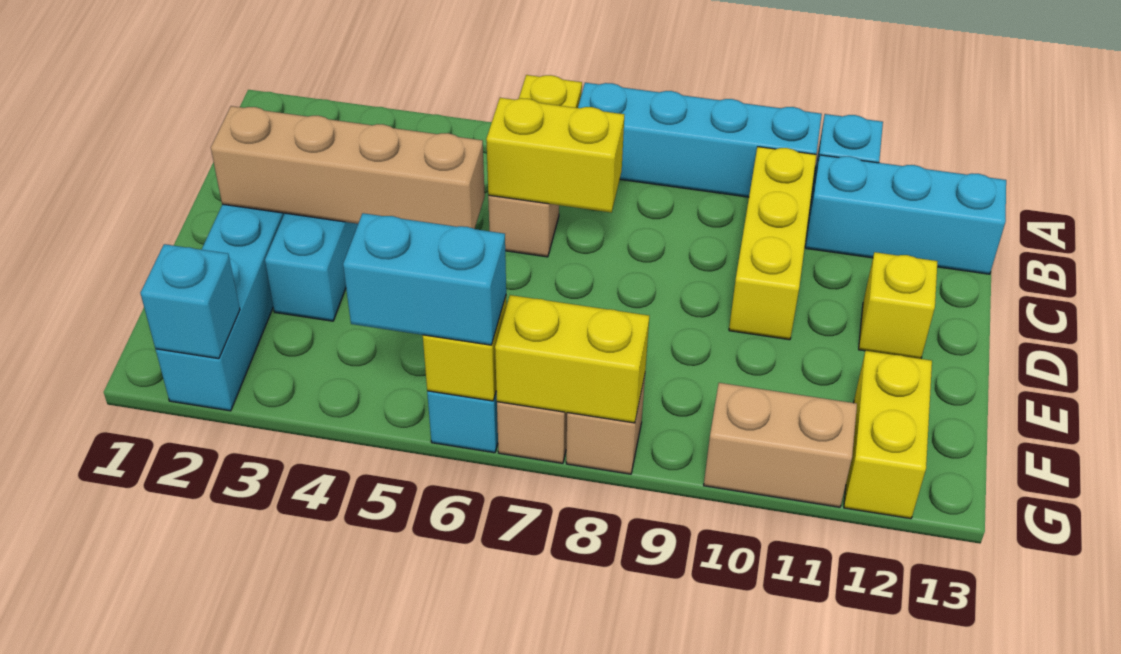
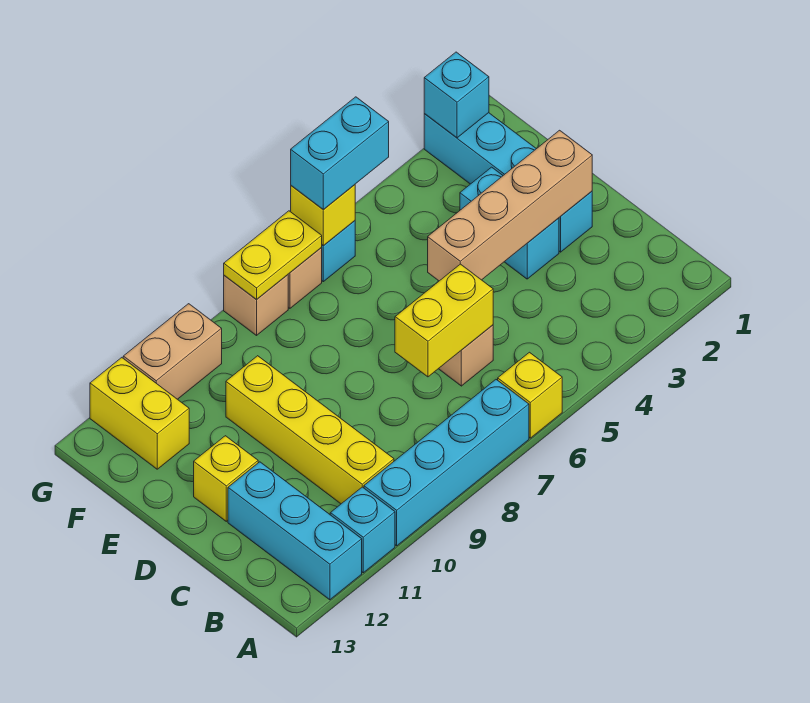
yellow brick B10:D10 level 1 -> yellow brick B10:E10 level 1
cyan brick B11:B13 level 1 -> cyan brick A12:C12 level 1
yellow brick G7:G8 level 2 -> yellow plate G7:G8 level 2

